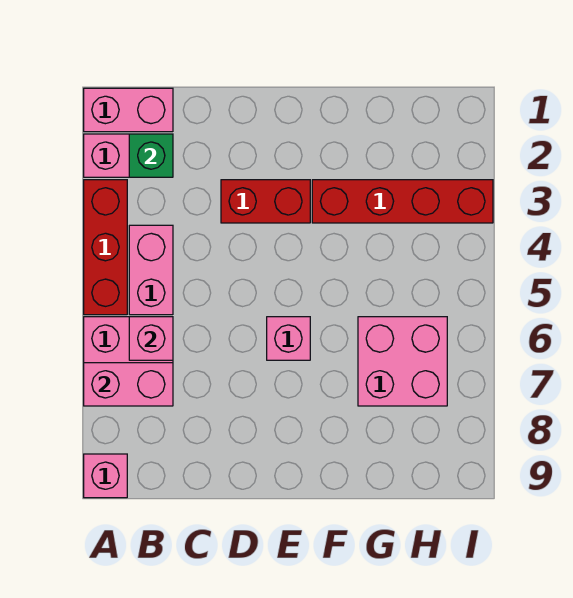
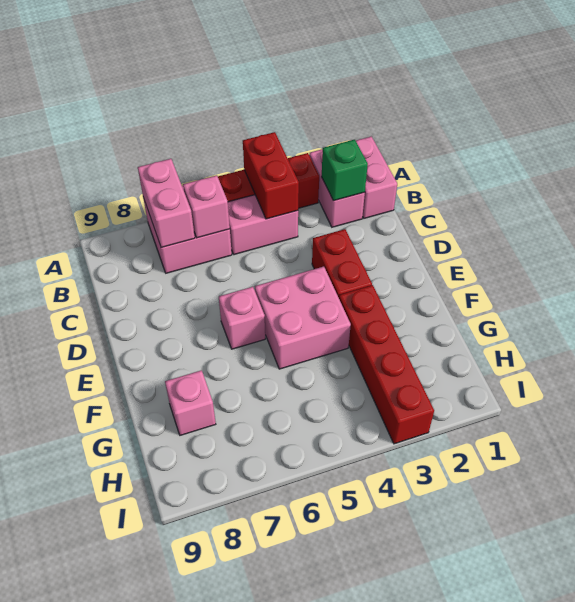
none -> red brick A4:B4 level 2
pink brick A9 level 1 -> pink brick G8 level 1
pink brick G6:H7 level 1 -> pink brick E4:F5 level 1

